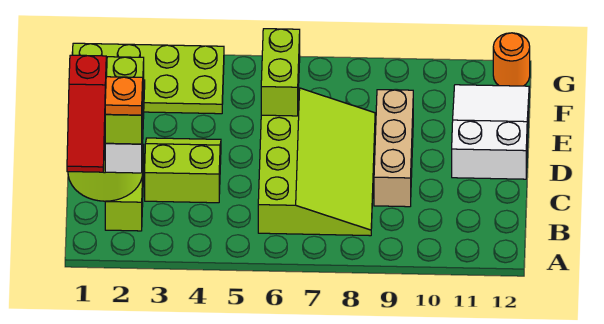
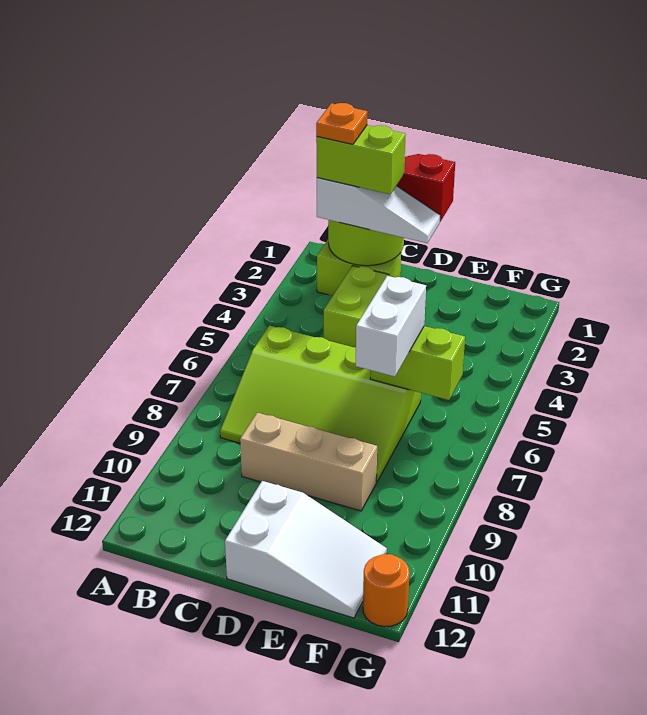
none -> white brick E6:E7 level 3
lime plate F1:G4 level 1 -> none

